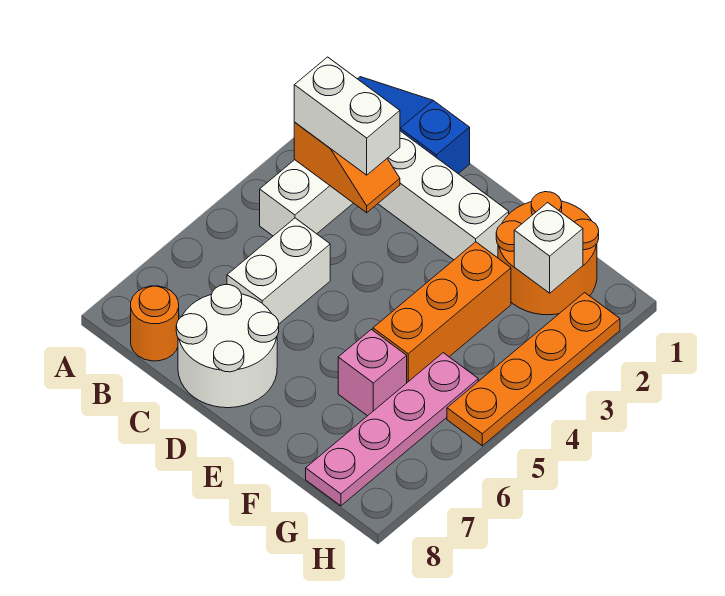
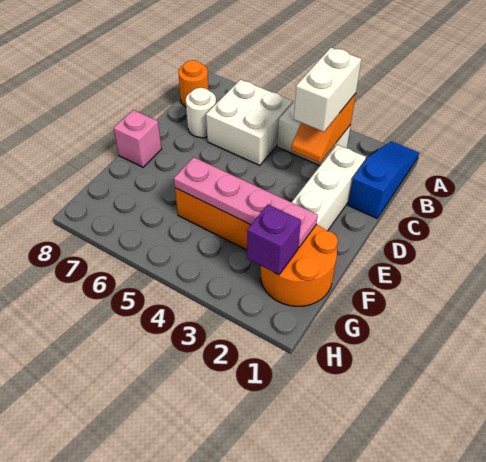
white brick C5:C6 level 1 -> white brick B5:C6 level 1
white round brick C7:D8 level 1 -> white round brick C7 level 1
pink brick F6 level 1 -> pink brick E8 level 1
white brick G2 level 2 -> purple brick G2 level 2
pink plate G5:G8 level 1 -> pink plate F2:F5 level 2
orange plate H2:H5 level 1 -> none

